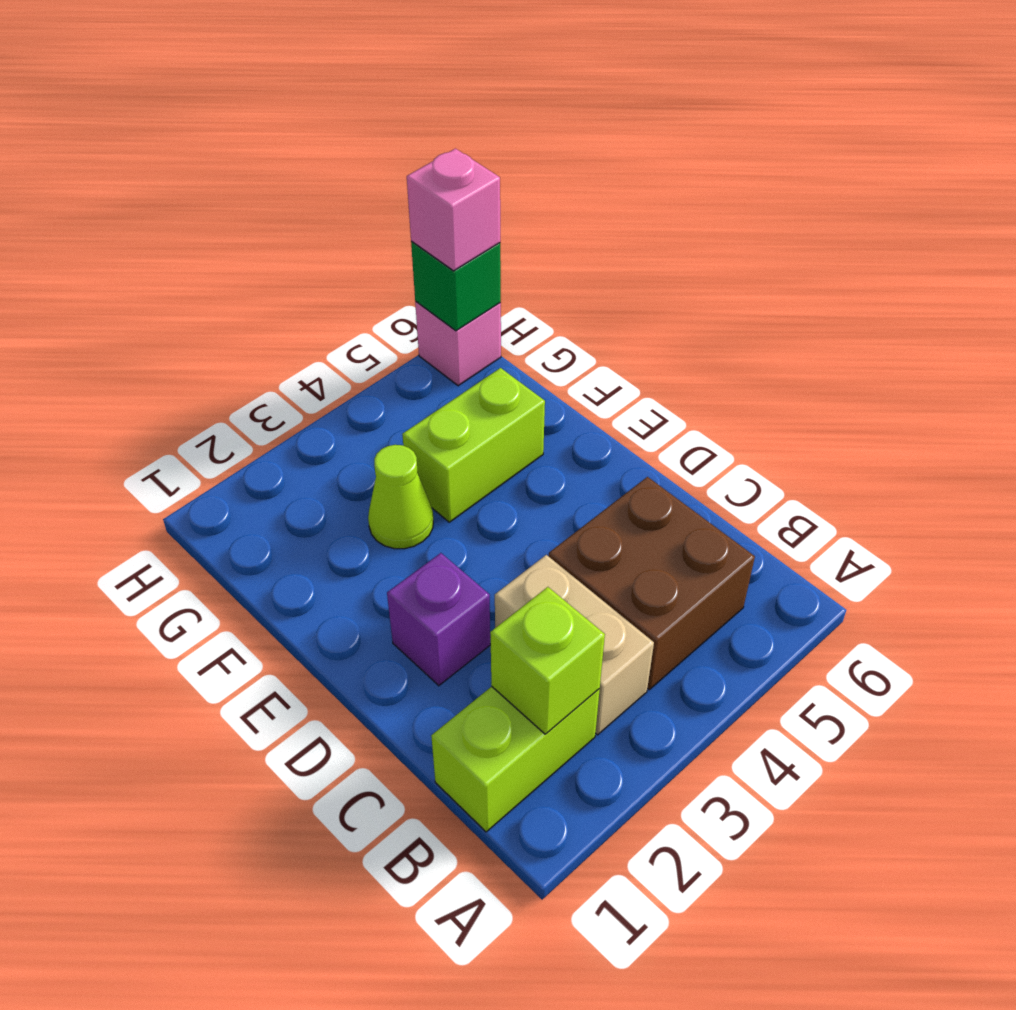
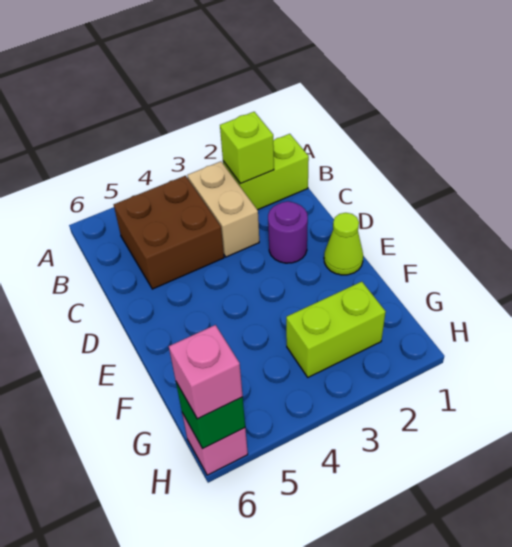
purple brick D2 level 1 -> purple round brick D2 level 1
lime cone F3 level 1 -> lime cone E1 level 1
lime brick F4:F5 level 1 -> lime brick G2:G3 level 1

